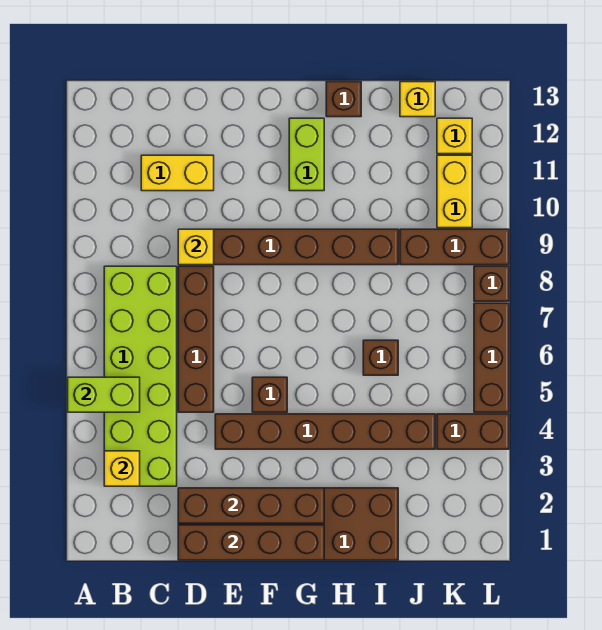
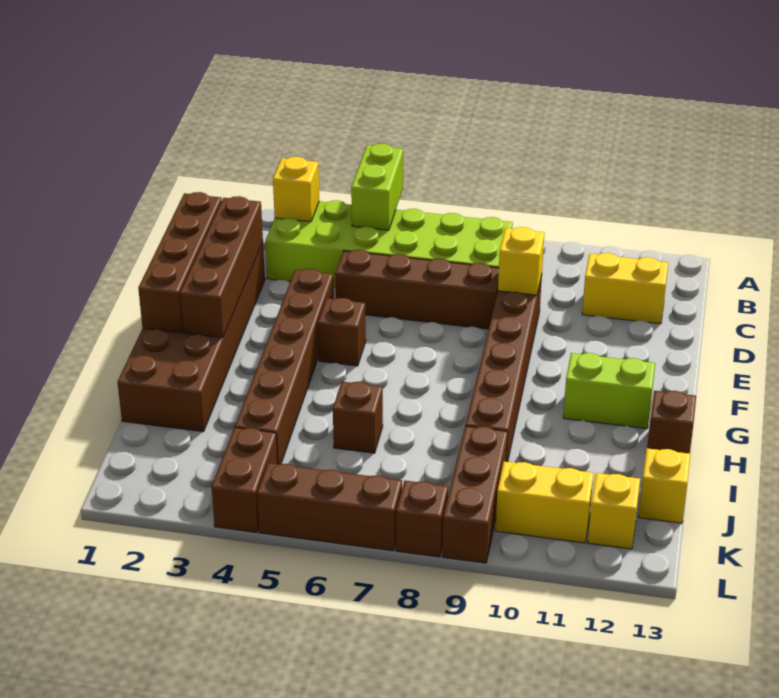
yellow brick C11:D11 level 1 -> yellow brick C11:C12 level 1

